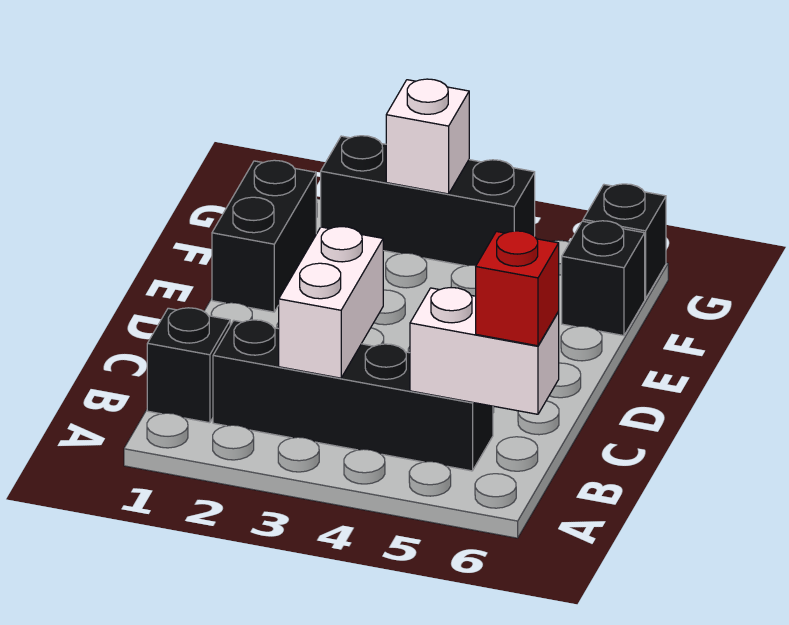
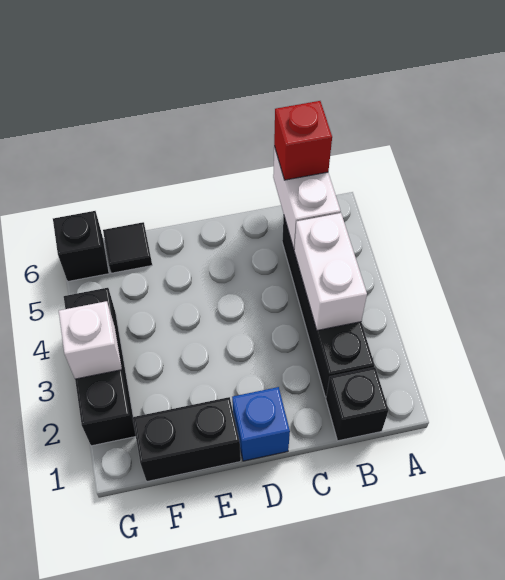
white brick B3:C3 level 2 -> white brick B3:B4 level 2
none -> blue brick D1 level 1
black brick F6 level 1 -> black tile F6 level 1

